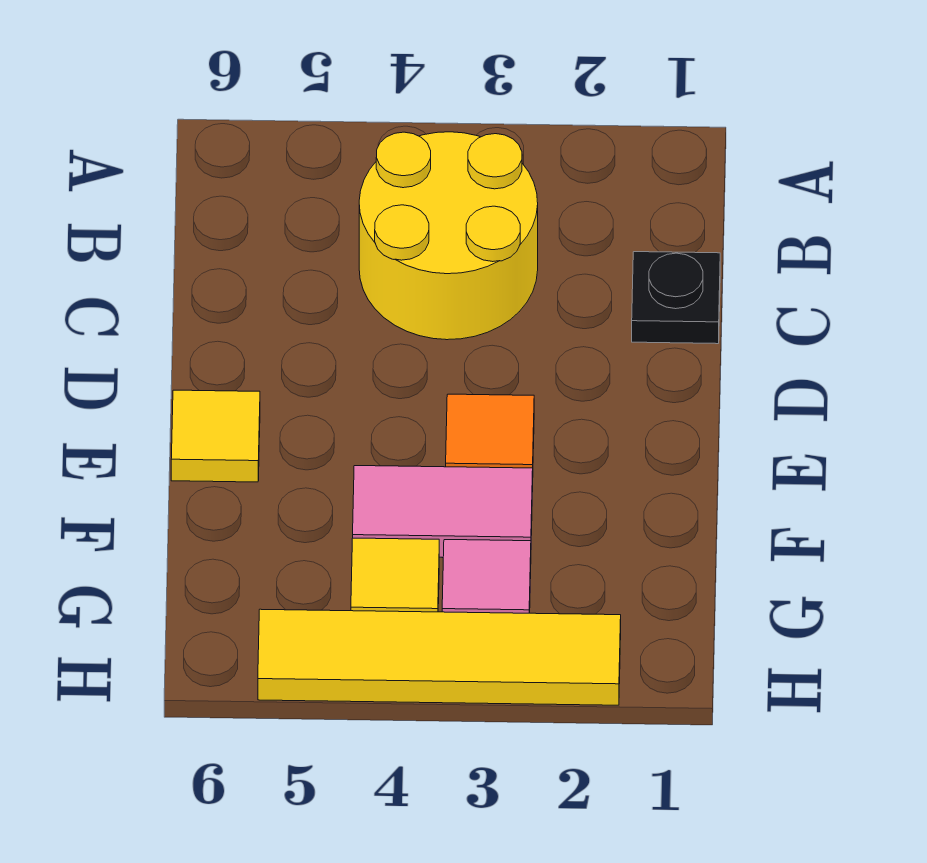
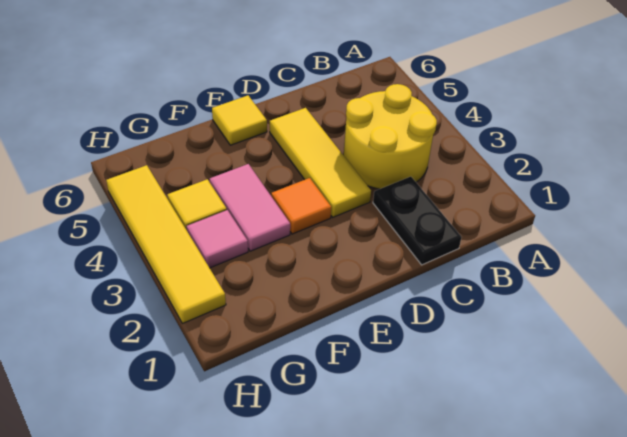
black plate C1 level 1 -> black plate C1:C2 level 1
none -> yellow tile D3:D5 level 1

